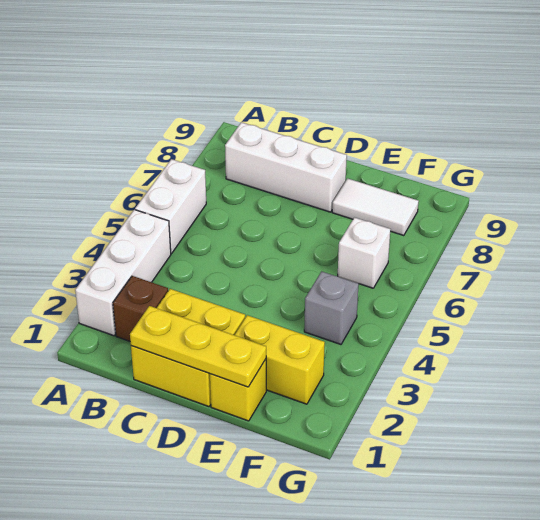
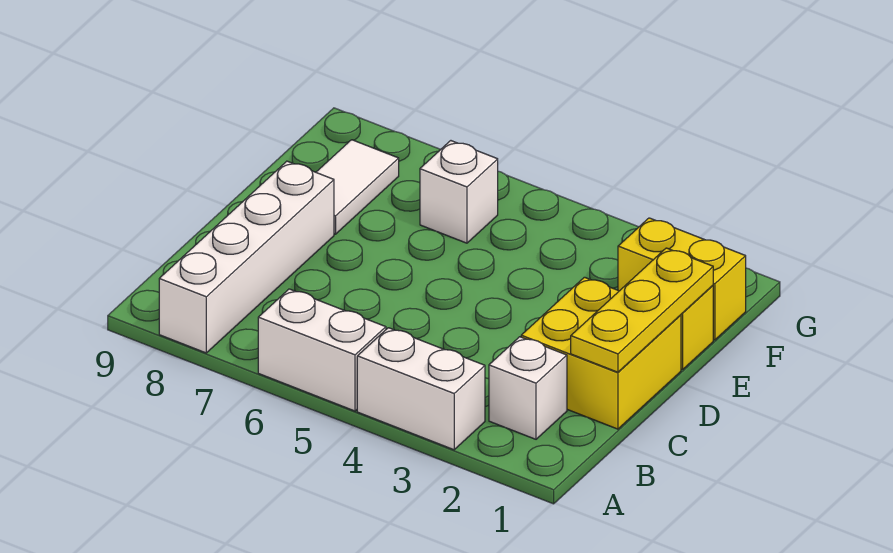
white brick A2:A4 level 1 -> white brick A3:A4 level 1
brown brick B2 level 1 -> white brick B2 level 1
white brick B8:D8 level 1 -> white brick A8:D8 level 1
yellow brick E2:F2 level 1 -> yellow brick F1:F2 level 1
grey brick F4 level 1 -> none

